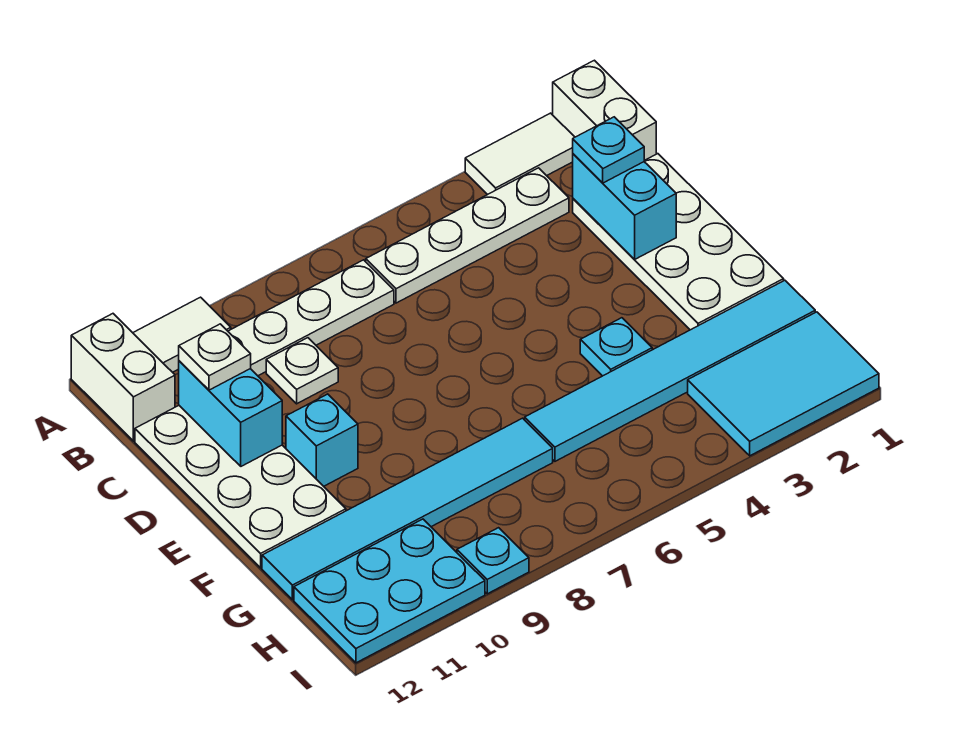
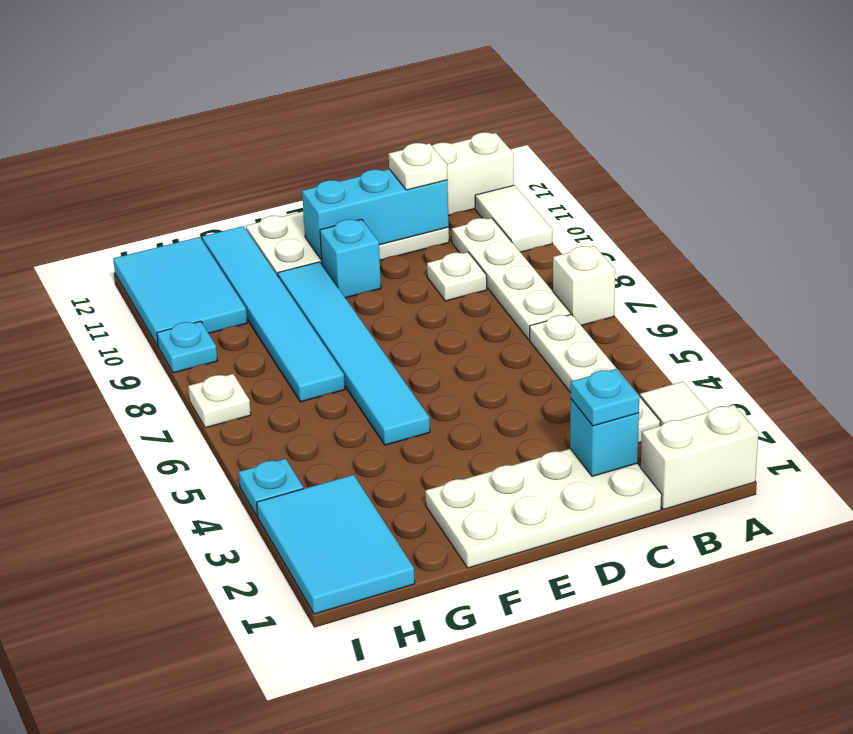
none -> white brick A7 level 1
cyan brick C2:D2 level 2 -> cyan brick C2 level 2
cyan brick C11:D11 level 2 -> cyan brick C11:E11 level 2
cyan plate F4 level 1 -> cyan plate I4 level 1
cyan tile G1:G6 level 1 -> cyan tile F5:F10 level 1
cyan plate H10:I12 level 1 -> cyan tile H10:I12 level 1
none -> white plate I7 level 1

